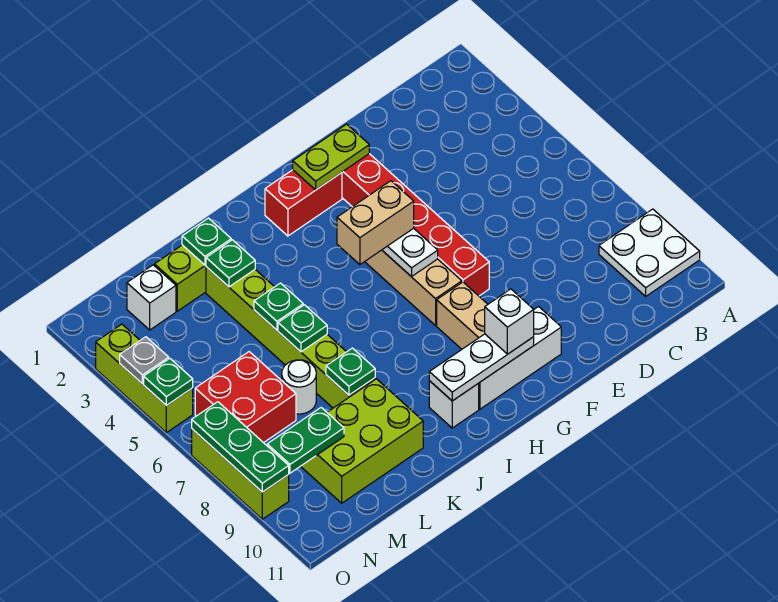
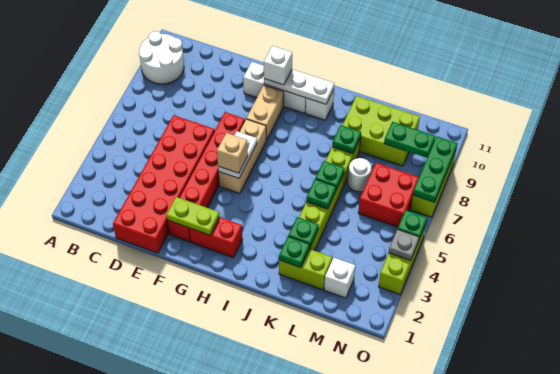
white plate A9:B10 level 1 -> white round brick A9:B10 level 1
none -> red brick D1:E6 level 1
tan brick G5:H5 level 3 -> tan brick G5 level 3

